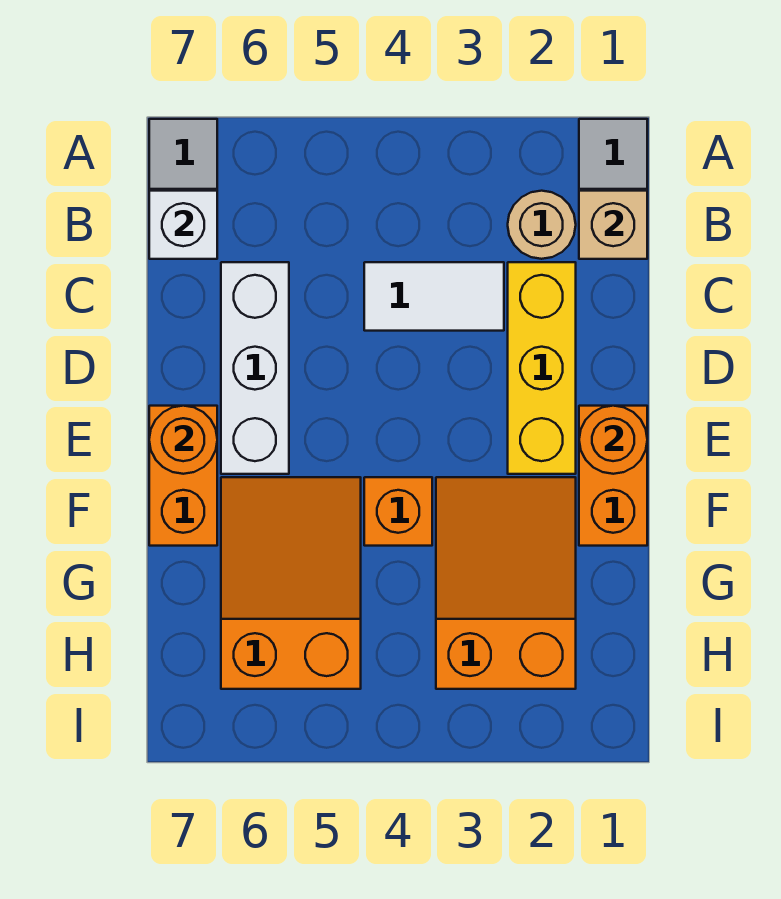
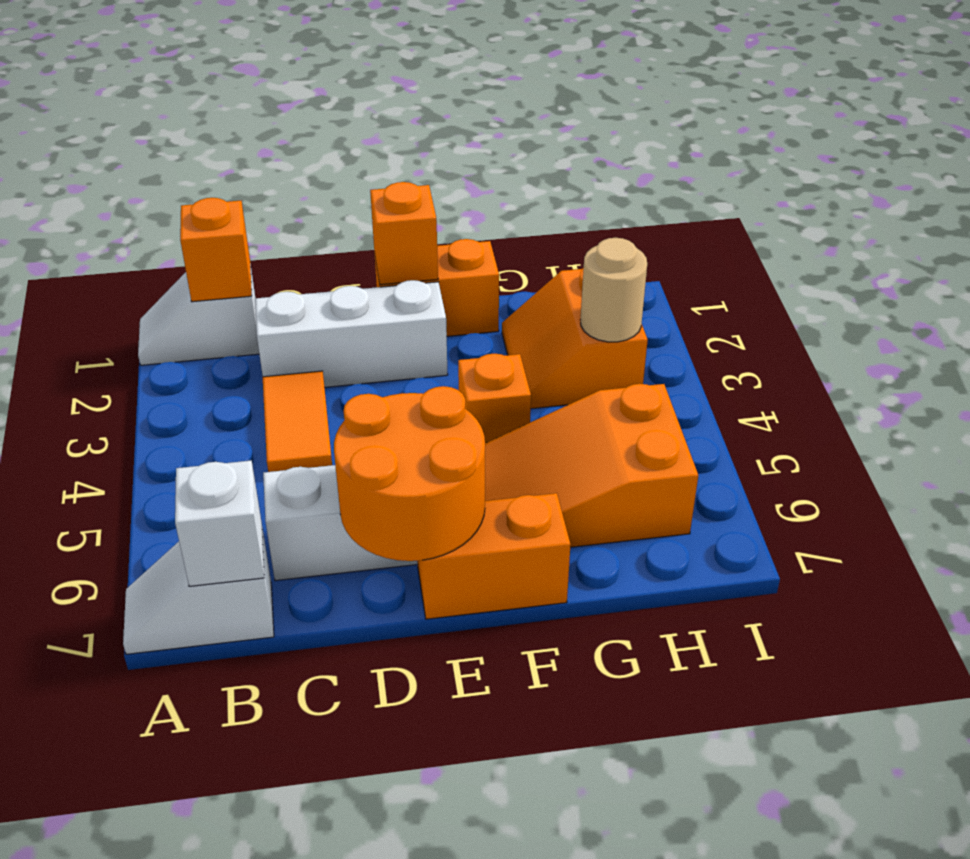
tan brick B1 level 2 -> orange brick B1 level 2
tan round brick B2 level 1 -> tan round brick H3 level 2
yellow brick C2:E2 level 1 -> white brick C2:E2 level 1
white tile C3:C4 level 1 -> orange tile C3:C4 level 1
orange round brick E1 level 2 -> orange brick E1 level 2
orange round brick E7 level 2 -> orange round brick D6:E7 level 2
orange slope F2:H3 level 1 top H -> orange slope G2:H3 level 1 top H

